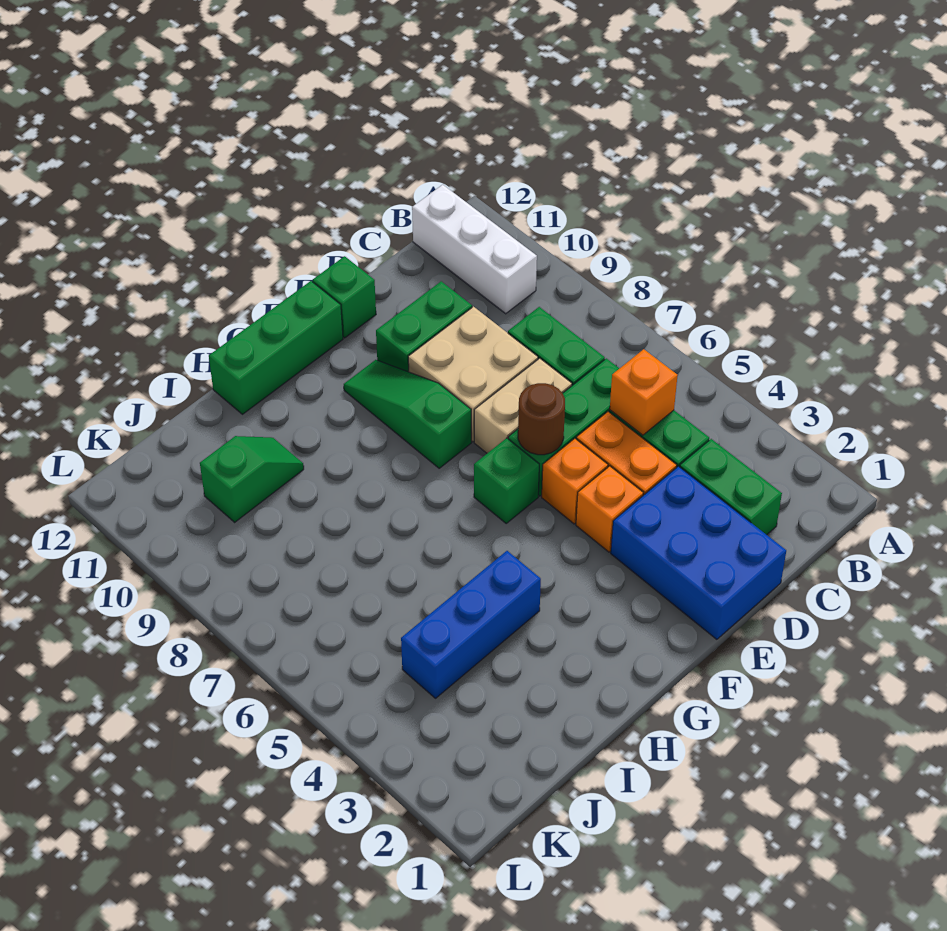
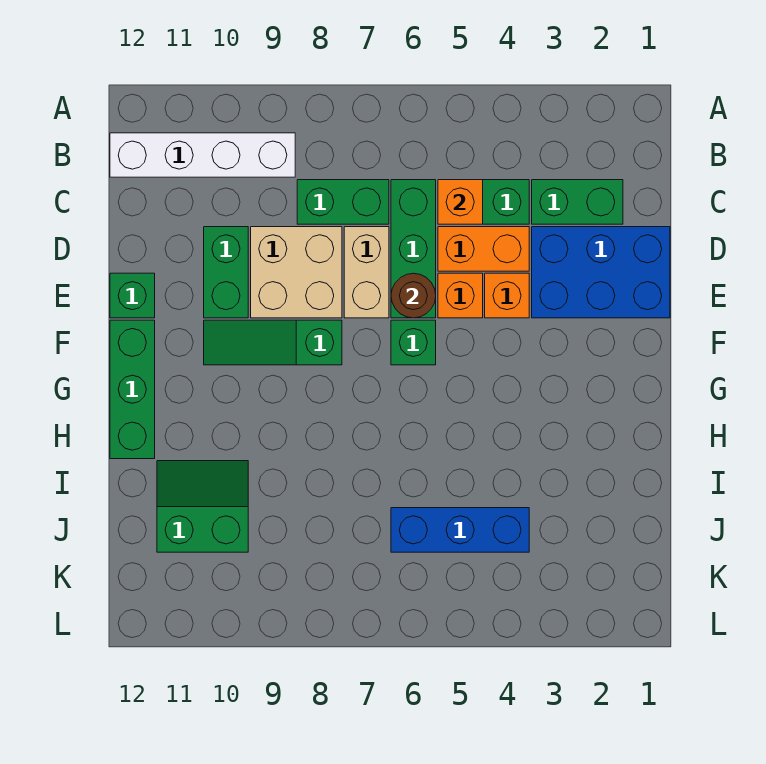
white brick B10:B12 level 1 -> white brick B9:B12 level 1
blue brick H4:J4 level 1 -> blue brick J4:J6 level 1
green slope I10:J10 level 1 top J -> green slope I10:J11 level 1 top J

